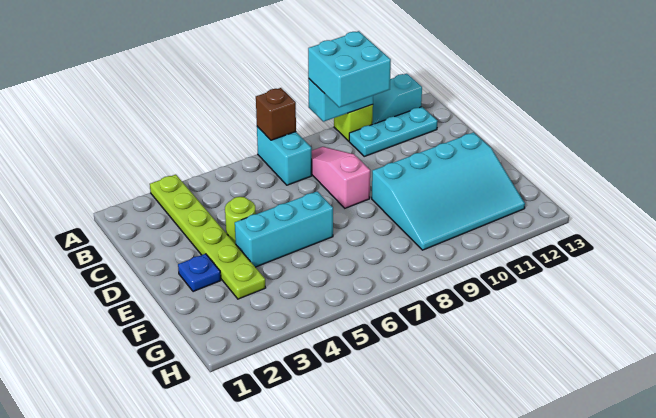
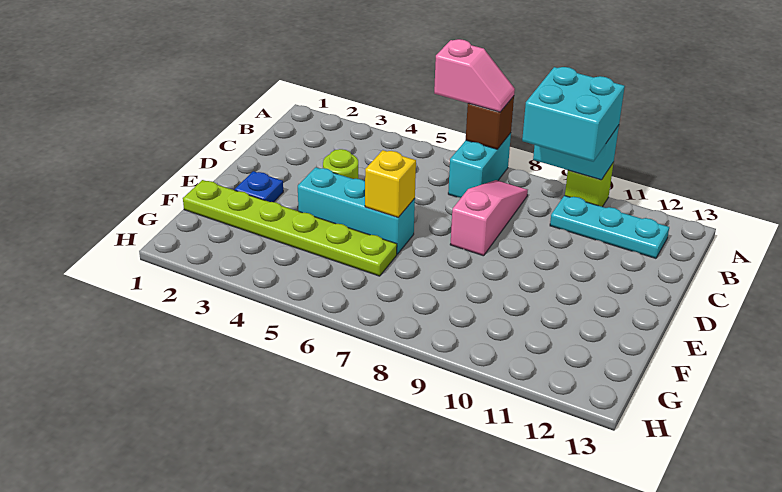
lime plate A3:F3 level 1 -> lime plate F1:F6 level 1
none -> pink slope A6:A7 level 3 top 6
cyan slope A11:A12 level 1 top 12 -> none
none -> yellow brick E6 level 2
cyan slope E9:G12 level 1 top E -> none

